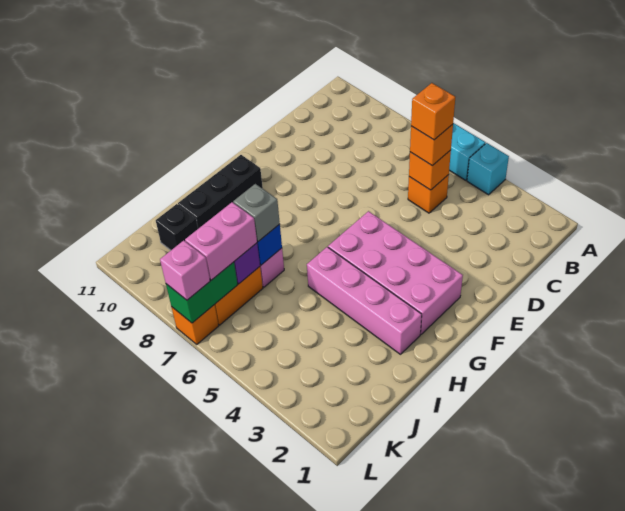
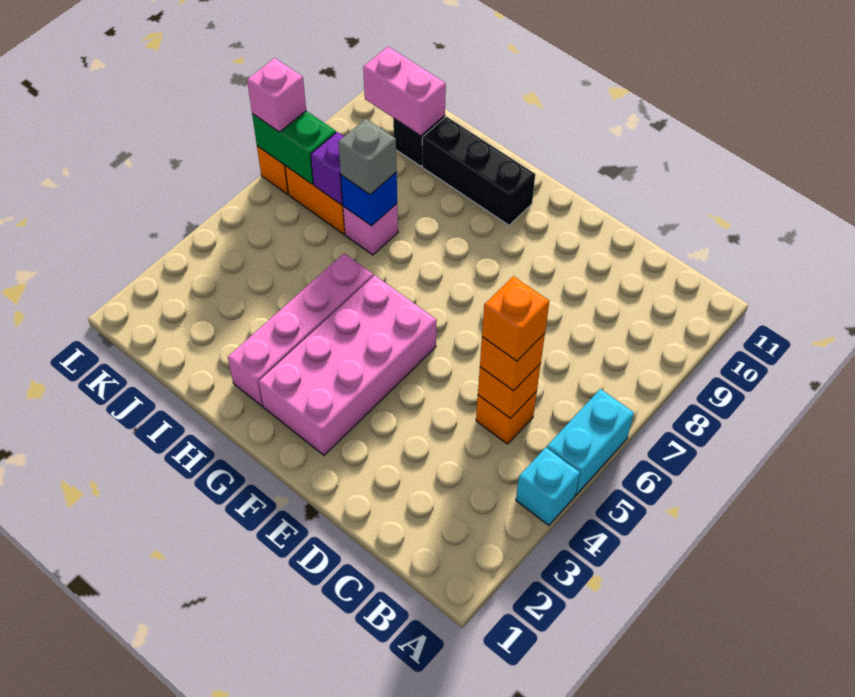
pink brick J7:K7 level 3 -> pink brick J10:K10 level 2

